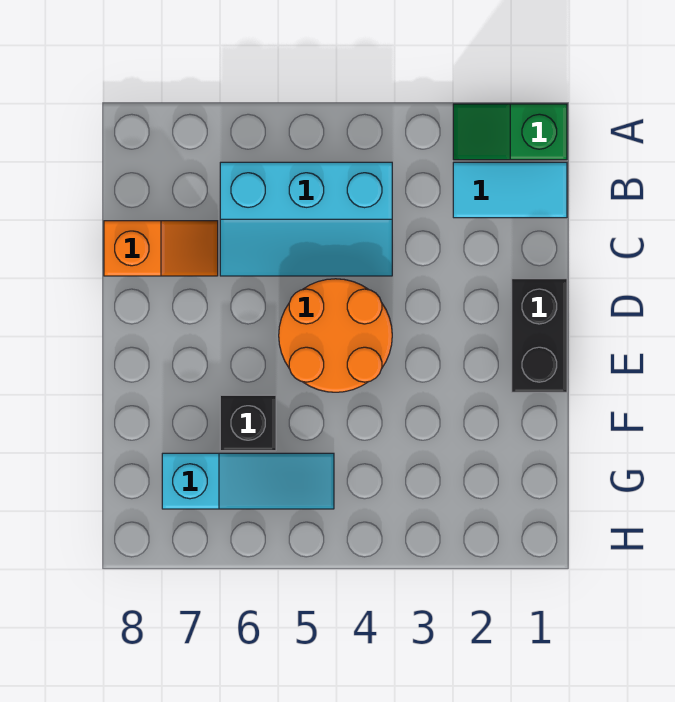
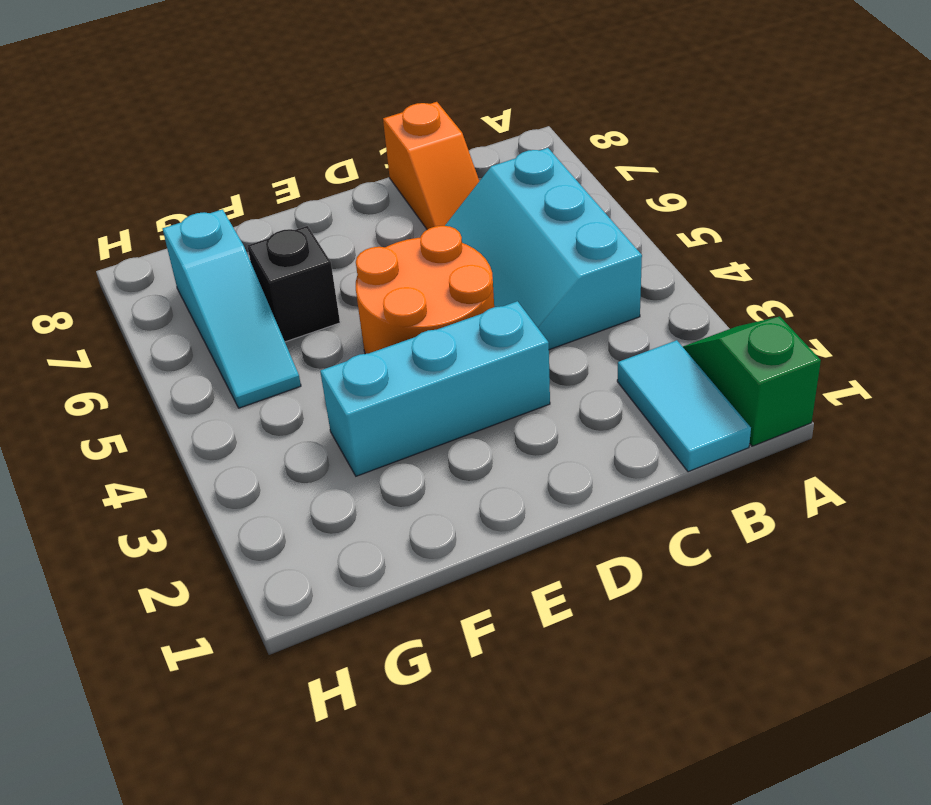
black brick D1:E1 level 1 -> none
none -> cyan brick D3:F3 level 1

